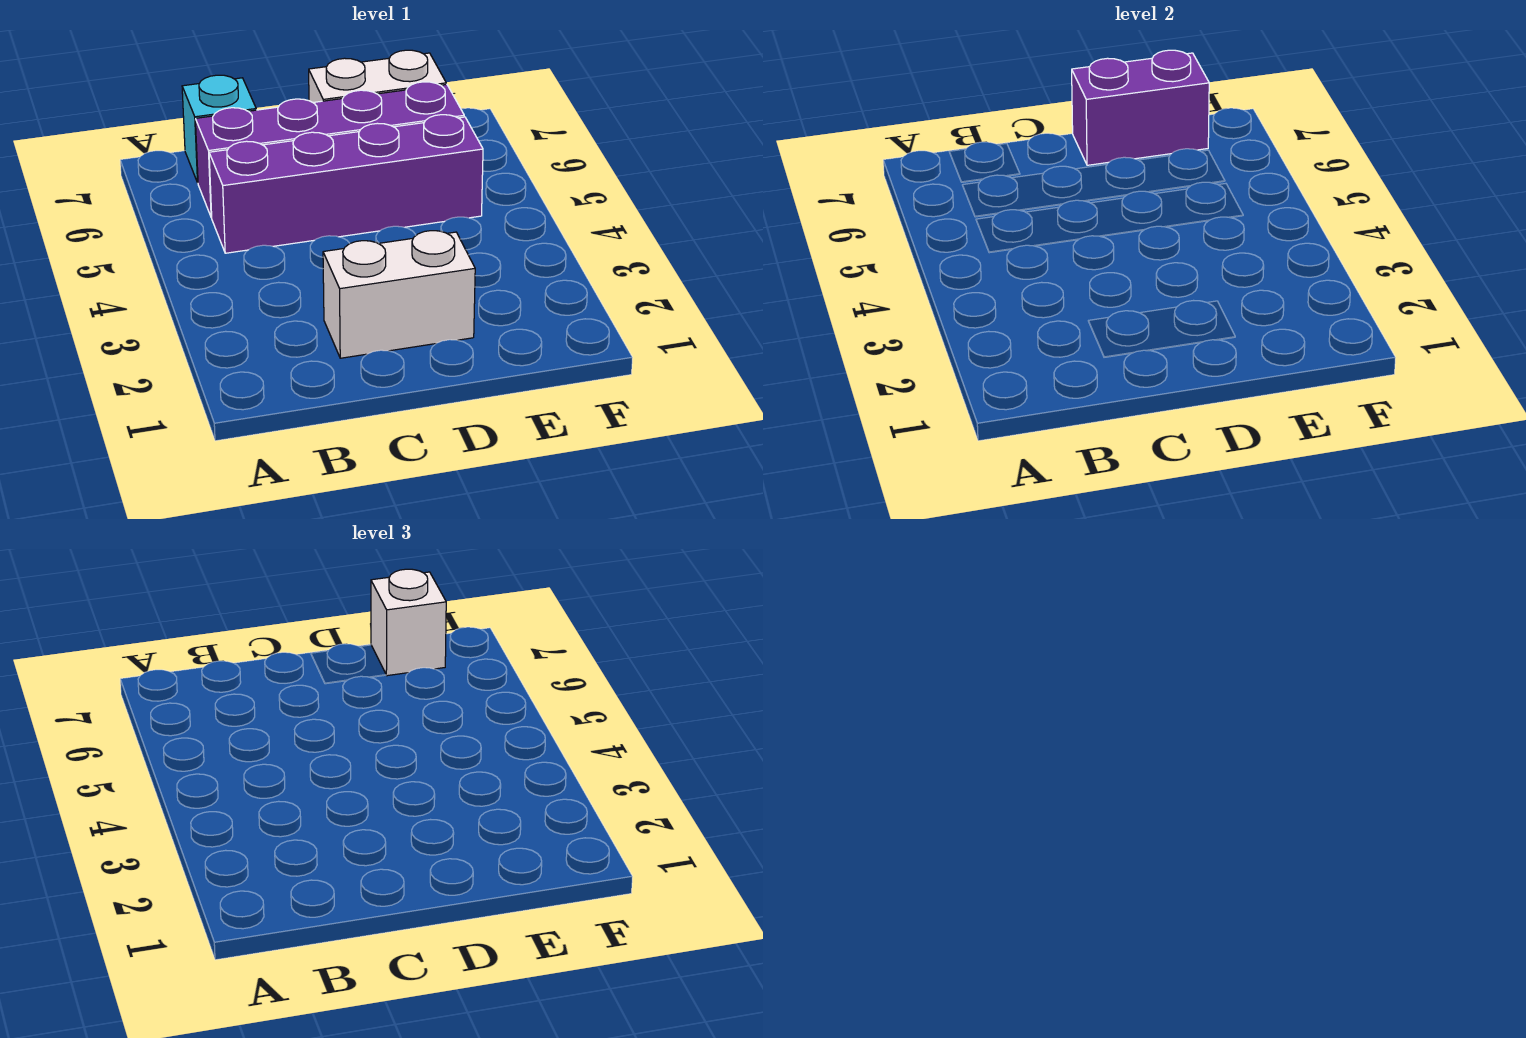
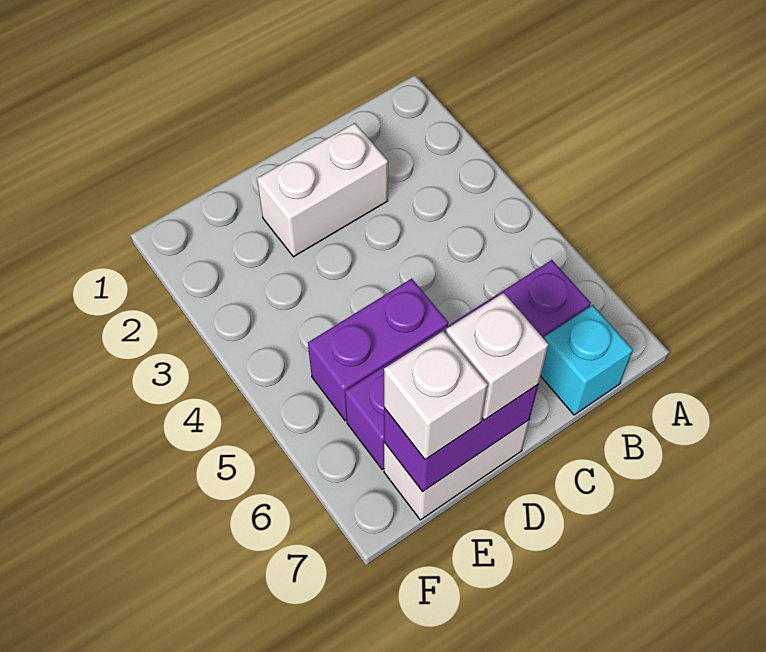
purple brick B5:E5 level 1 -> purple brick D5:E5 level 1
none -> white brick D7 level 3

